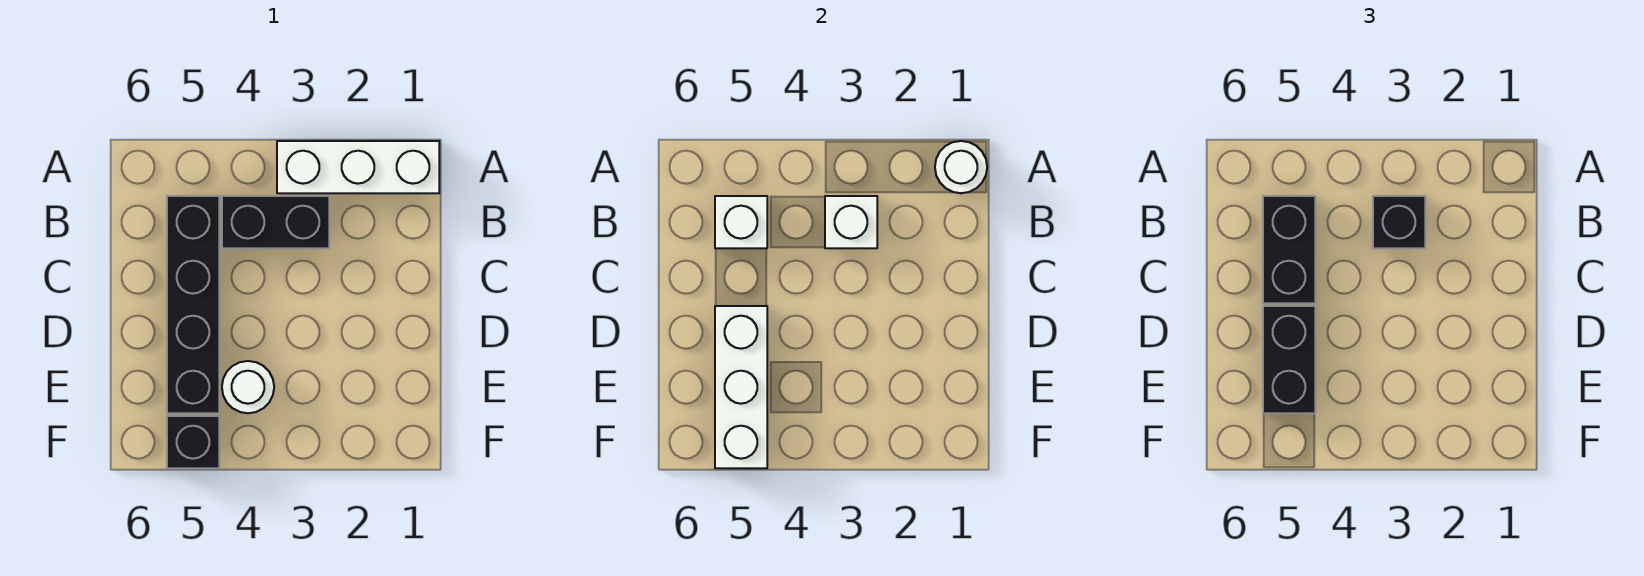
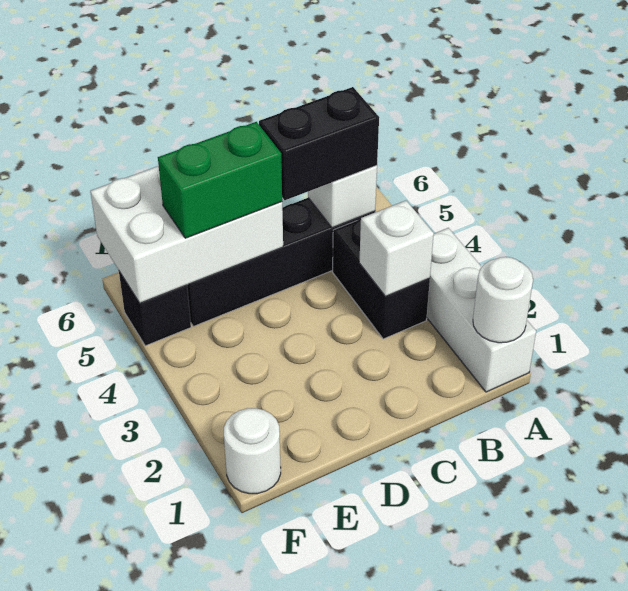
black brick B3 level 3 -> none
white brick D5:F5 level 2 -> white brick D5:F6 level 2
black brick D5:E5 level 3 -> green brick D5:E5 level 3
white round brick E4 level 1 -> white round brick F1 level 1

